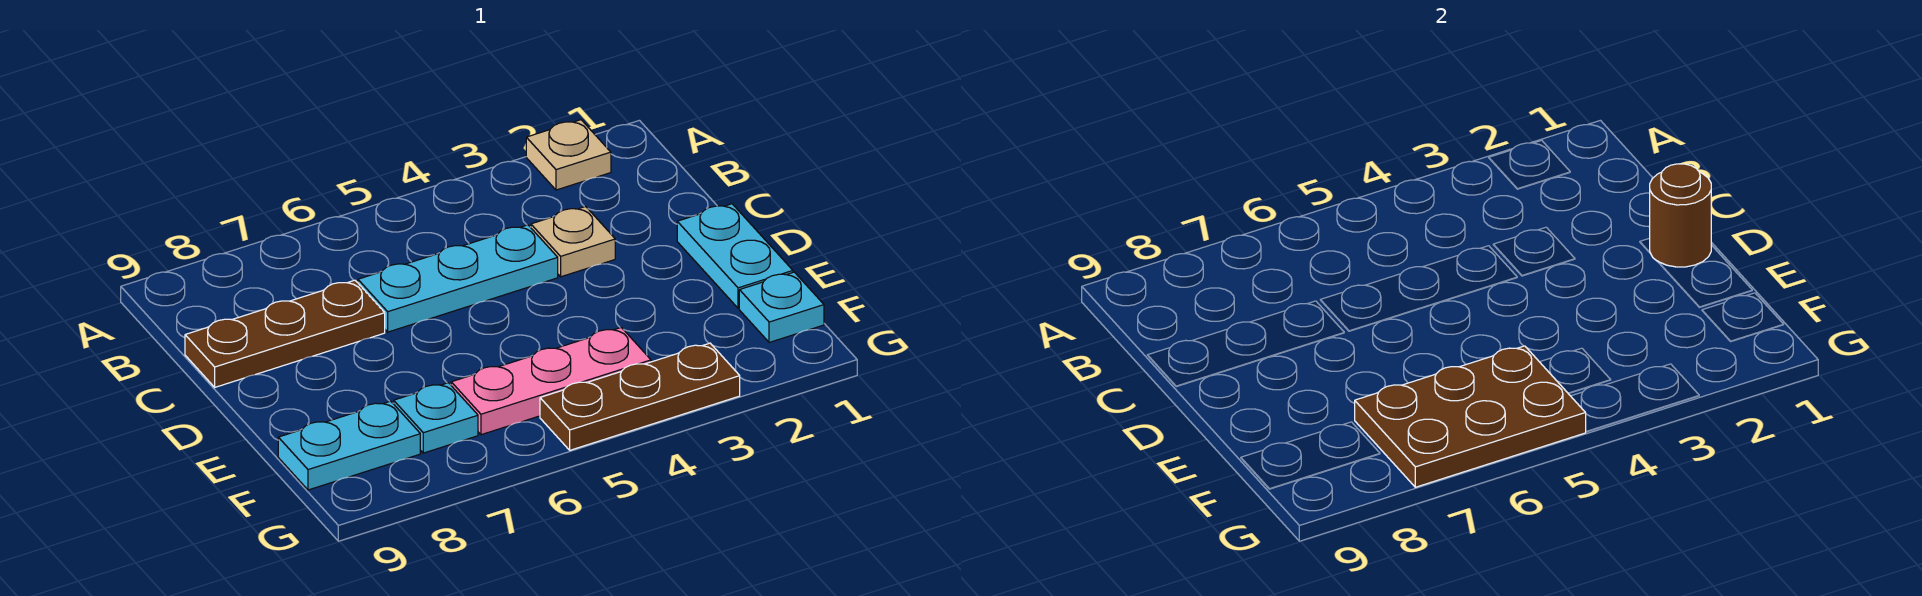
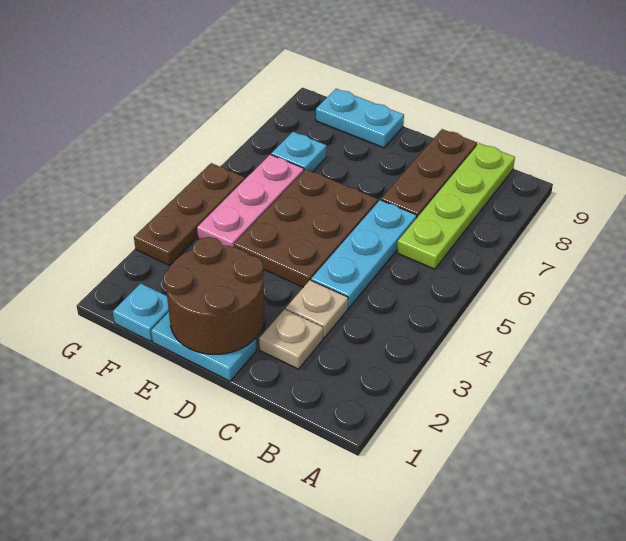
tan plate A2 level 1 -> tan plate C2 level 1
none -> lime plate B6:B9 level 1
brown round brick D1 level 2 -> brown round brick D1:E2 level 2
brown plate F5:G7 level 2 -> brown plate D4:E6 level 1
cyan plate F8:F9 level 1 -> cyan plate E9:F9 level 1

